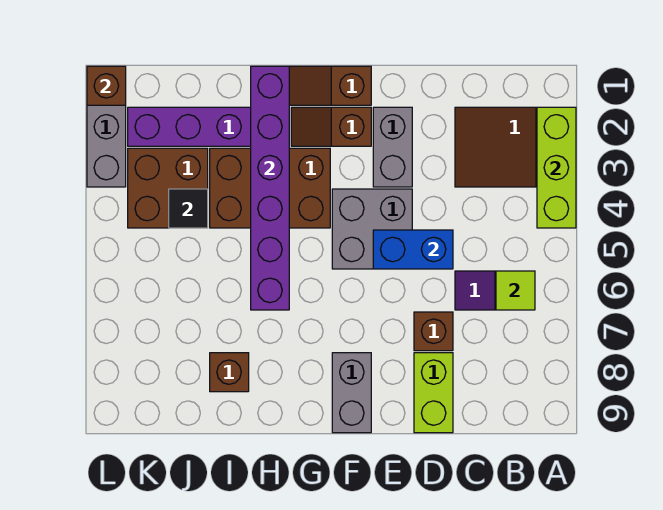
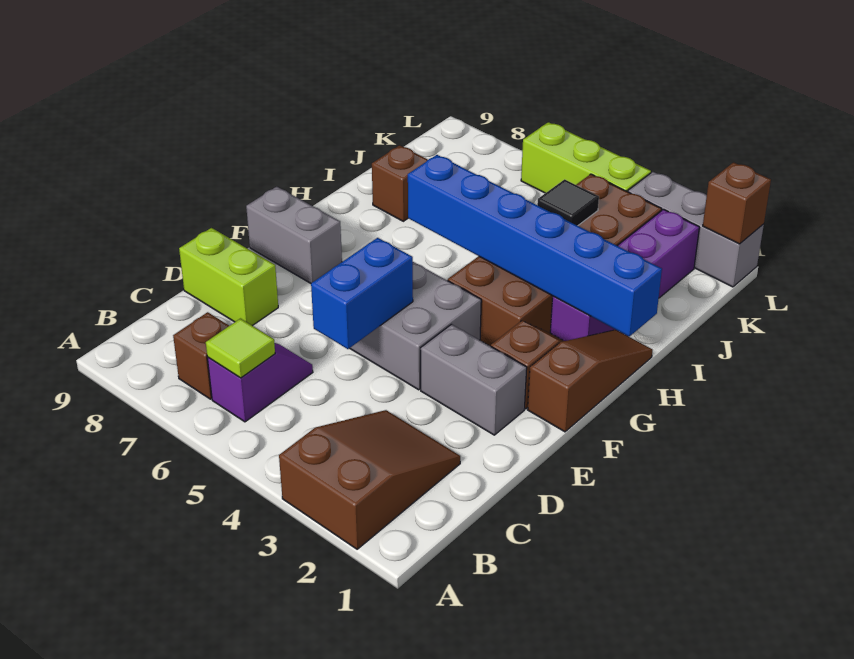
lime brick A2:A4 level 2 -> lime brick L4:L6 level 1
brown brick D7 level 1 -> brown brick B7 level 1
purple brick H1:H6 level 2 -> blue brick H1:H6 level 2

